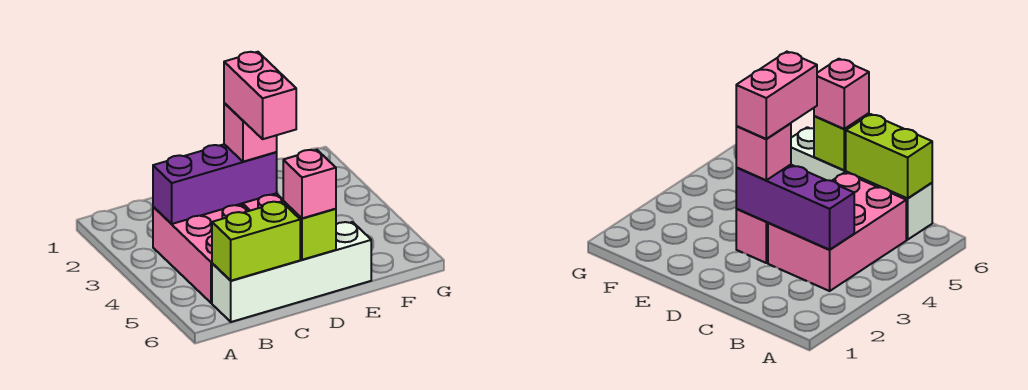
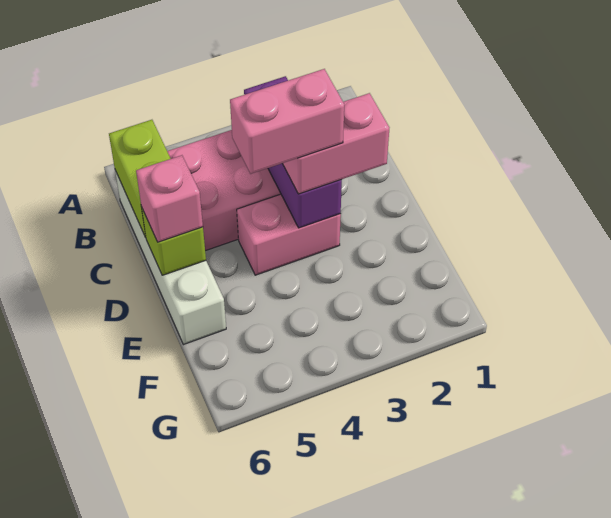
pink brick D3 level 3 -> pink brick D2:D3 level 3

